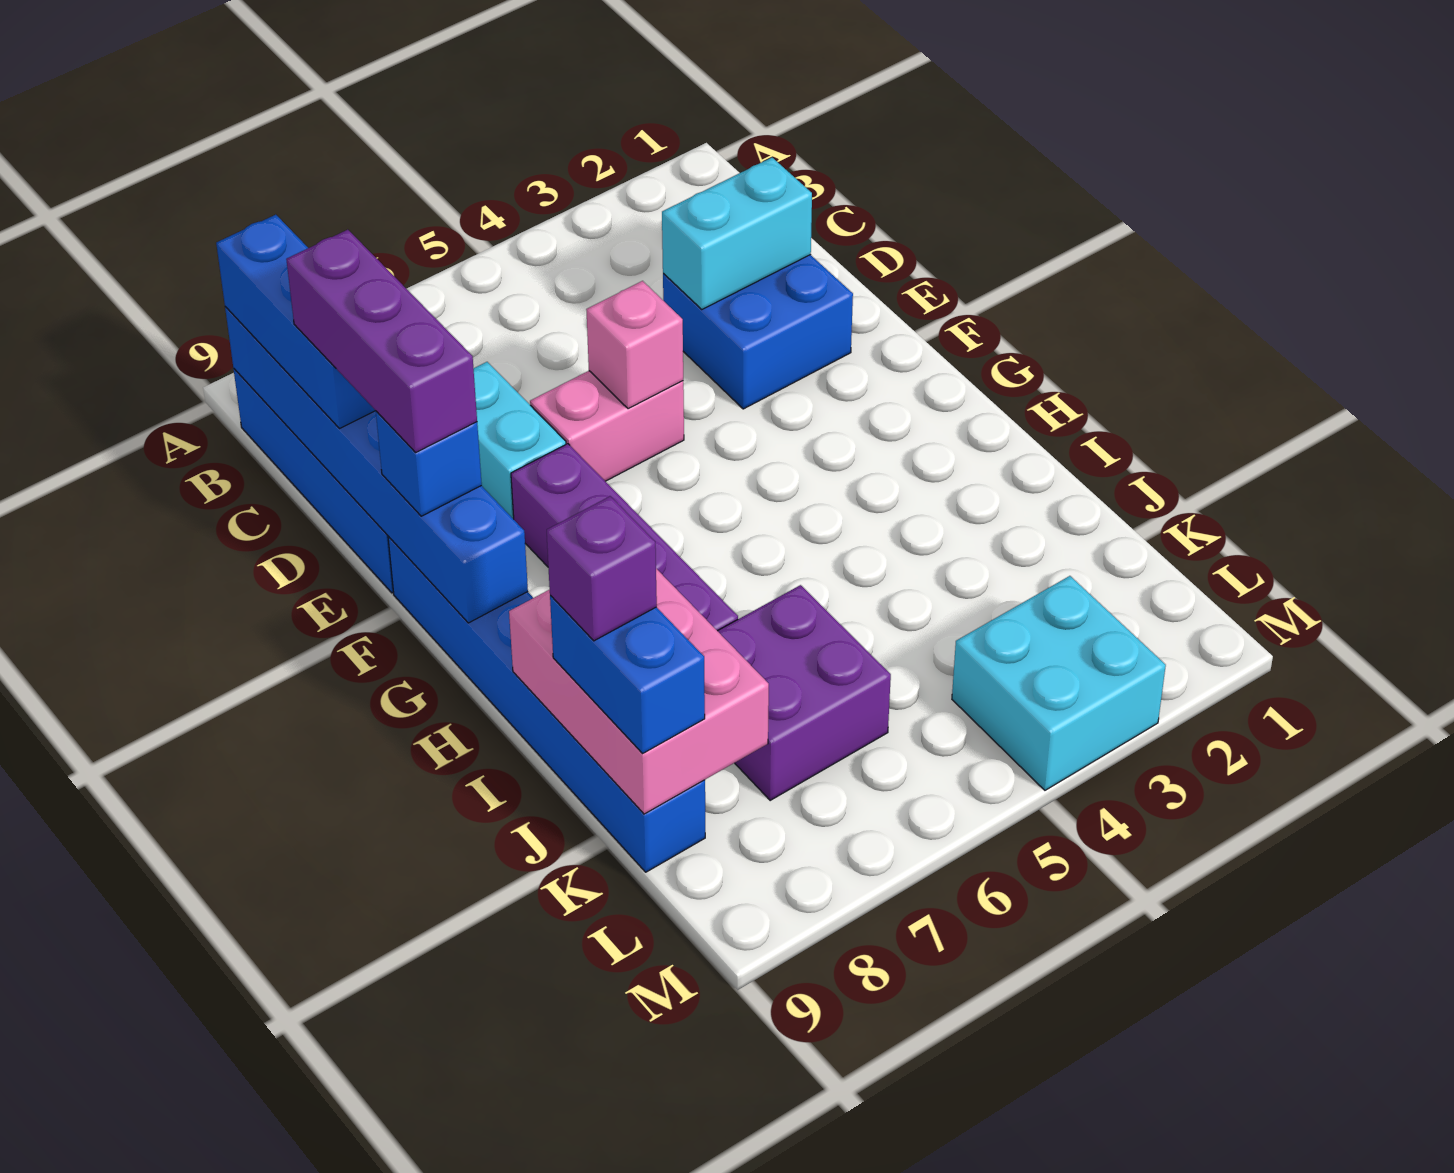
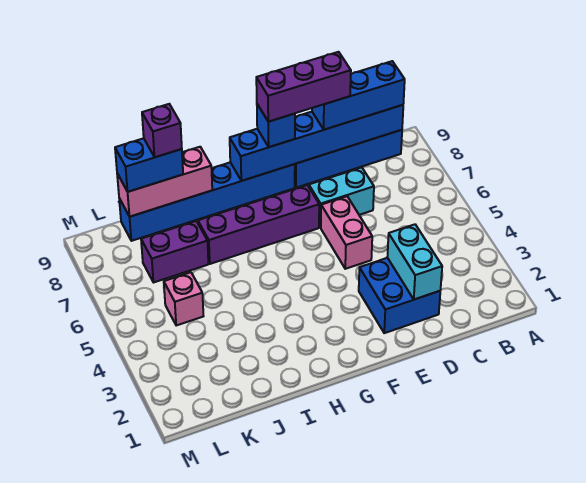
pink brick E5 level 2 -> pink brick K5 level 1
pink brick I8:K9 level 2 -> pink brick I9:K9 level 2
purple brick J6:K7 level 1 -> purple brick J7:K7 level 1
cyan brick L3:M4 level 1 -> none

